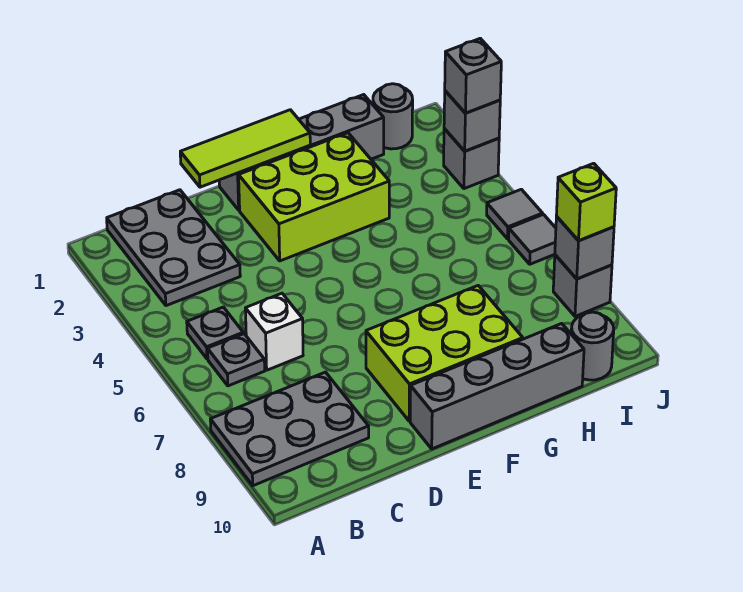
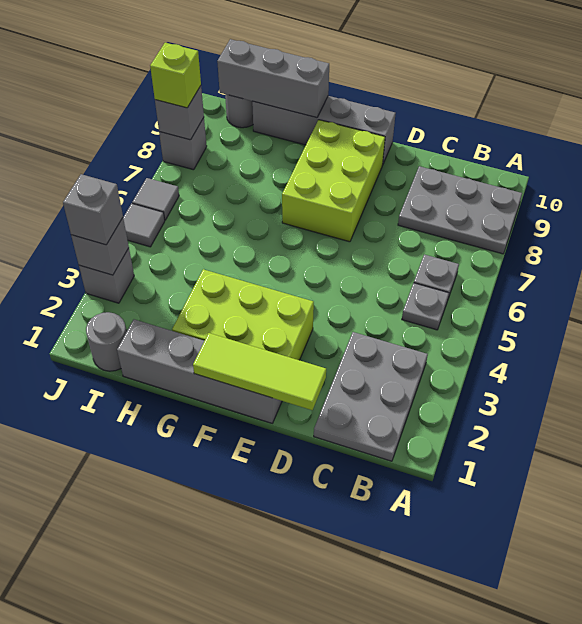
white brick C6 level 1 -> none
lime brick E8:G9 level 1 -> lime brick E7:F9 level 1
none -> grey brick G10:I10 level 2

